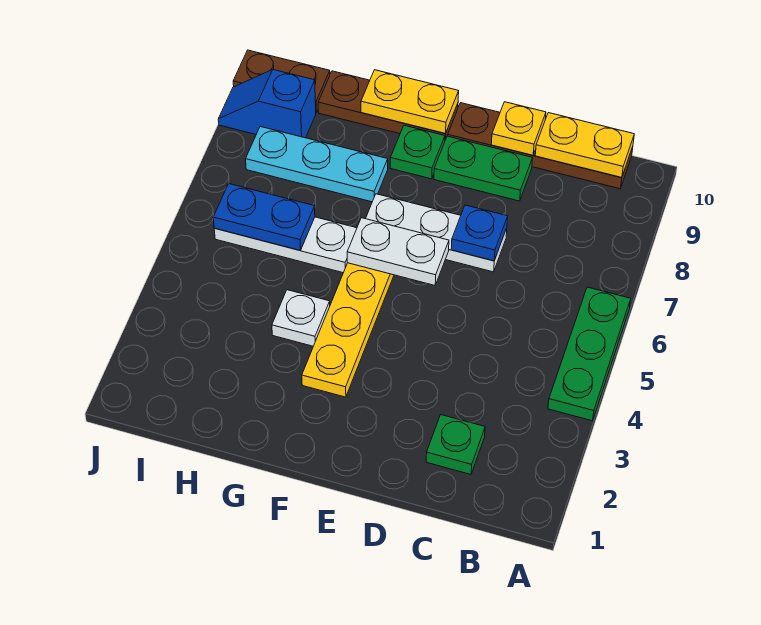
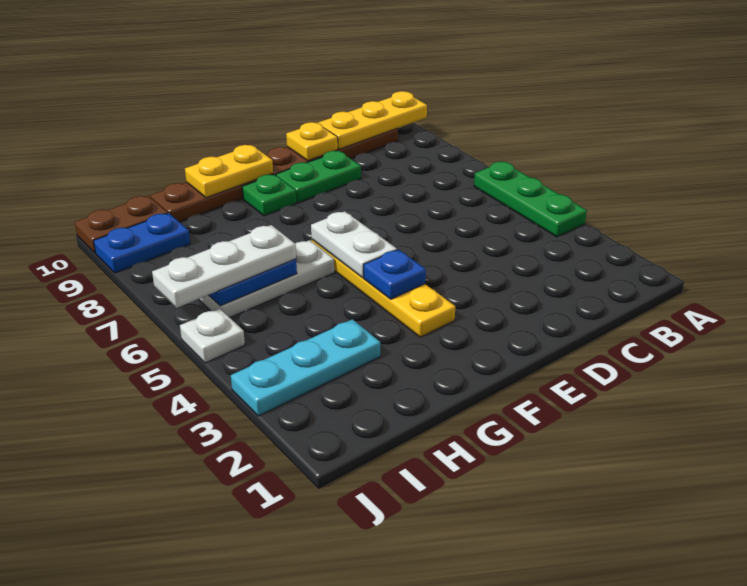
yellow plate B10:C10 level 2 -> yellow plate A10:C10 level 2
green plate C2 level 1 -> none
white plate D7:F7 level 1 -> white plate H6:J6 level 3
blue plate D7 level 2 -> blue plate F4 level 2
white plate E6:F6 level 2 -> white plate F5:F6 level 2
white plate G4 level 1 -> white plate J5 level 1
cyan plate G8:I8 level 1 -> cyan plate H3:J3 level 1
blue slope I9:J9 level 1 top I -> blue plate I9:J9 level 1

